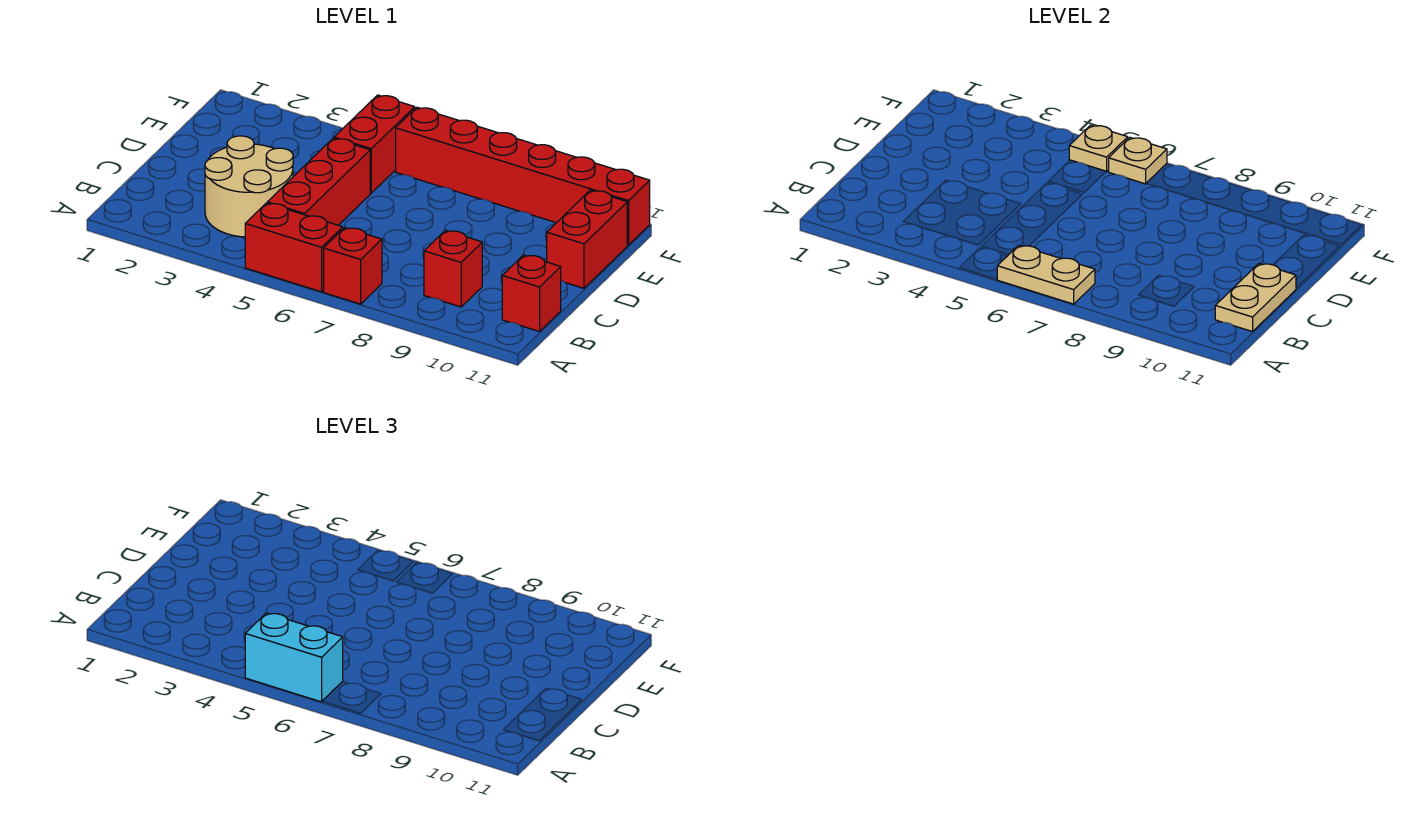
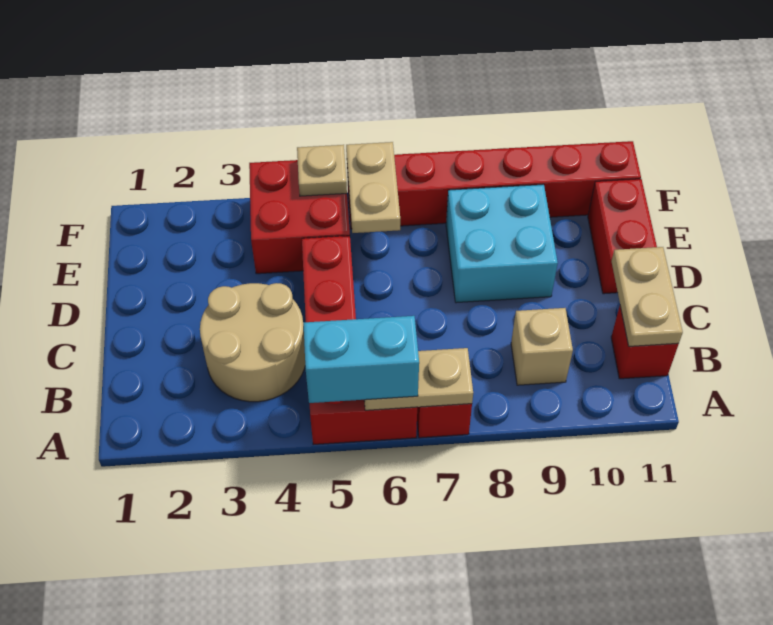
red brick B9 level 1 -> tan brick B9 level 1
none -> cyan brick D8:E9 level 1
red brick E5:F5 level 1 -> red brick E4:F5 level 1
tan plate F6 level 2 -> tan plate E6:F6 level 2

